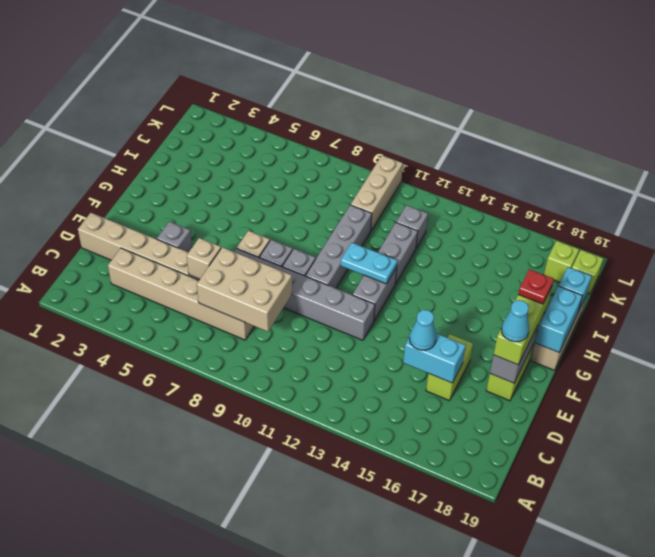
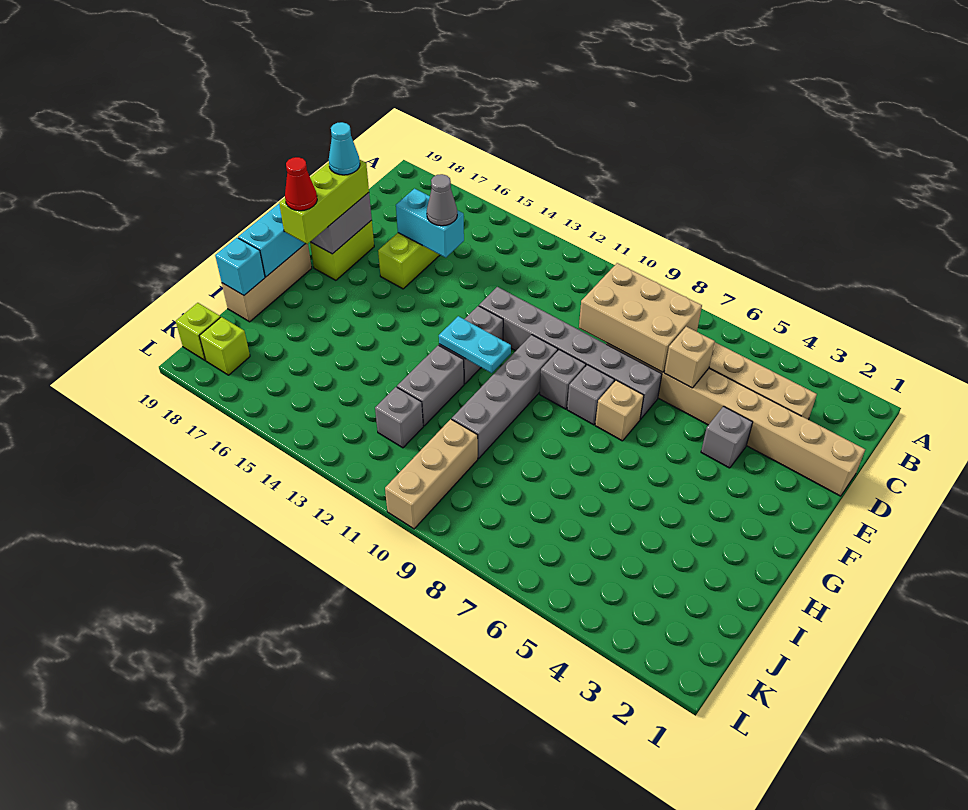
cyan cone D15 level 3 -> grey cone D15 level 3
red plate G18 level 4 -> red cone G18 level 4

